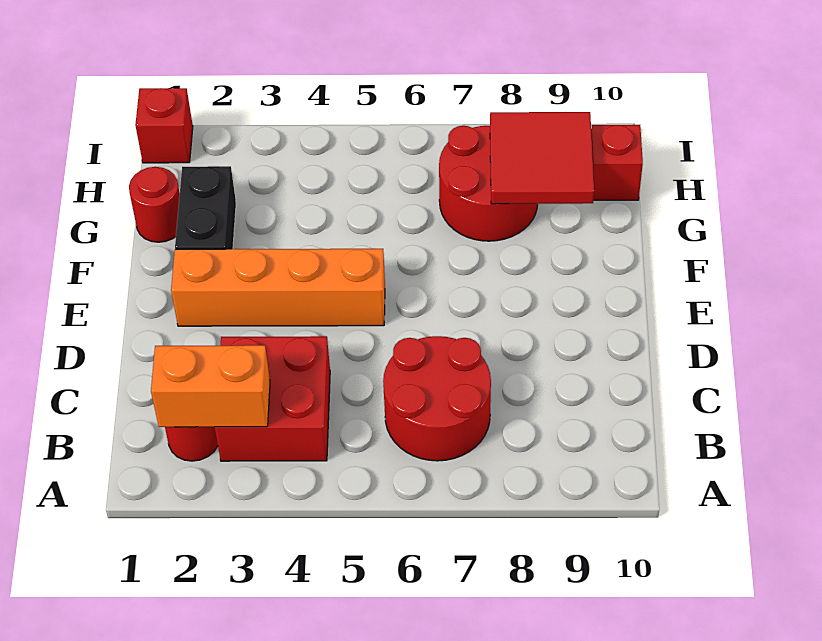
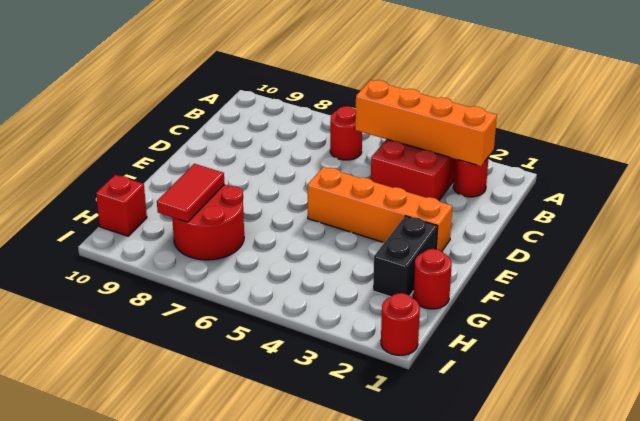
orange brick B2:B3 level 2 -> orange brick B2:B5 level 2
red round brick B6:C7 level 1 -> red round brick B6 level 1
red tile G8:H9 level 2 -> red tile G8:H8 level 2
red brick I1 level 1 -> red round brick I1 level 1

